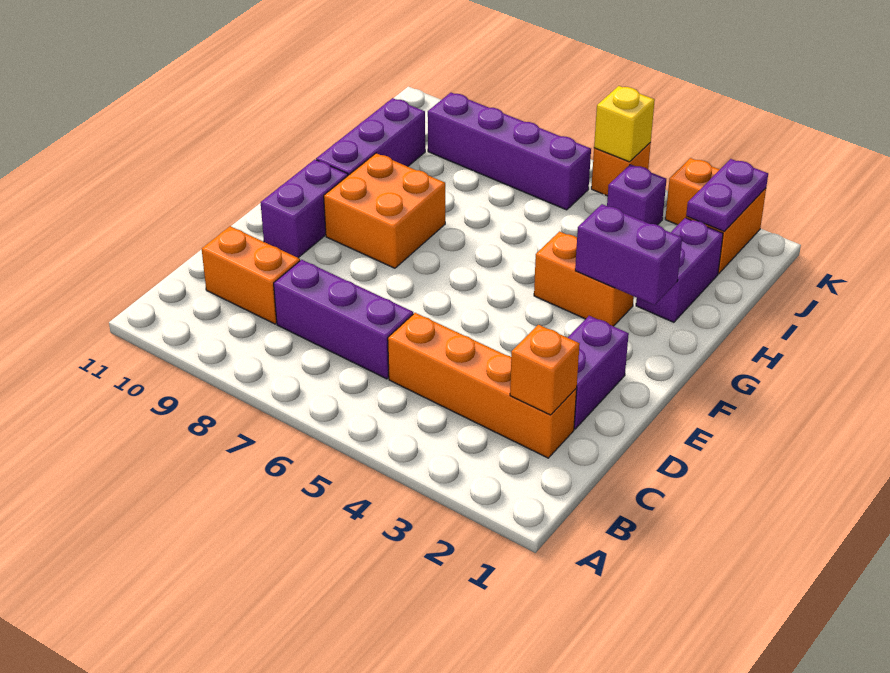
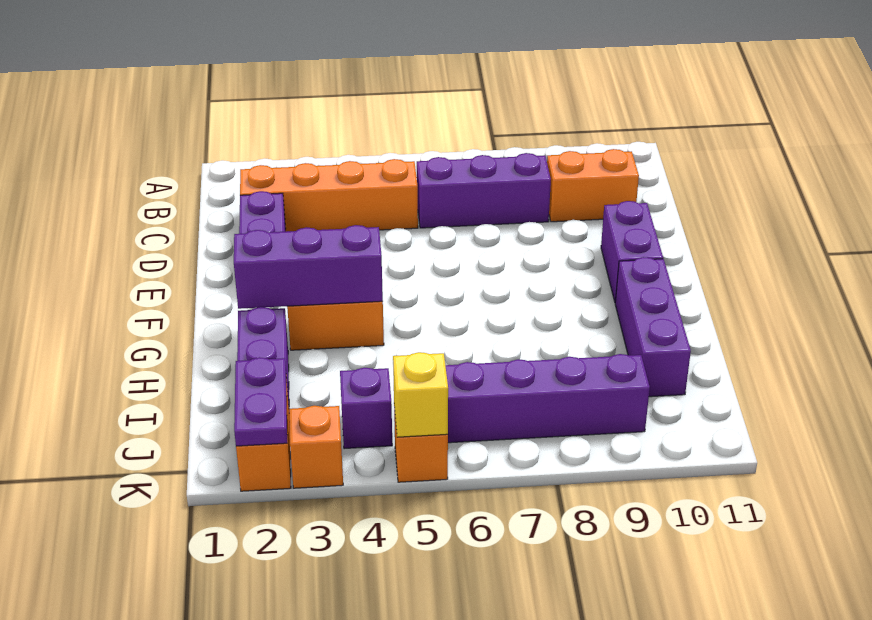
orange brick C2 level 2 -> none
orange brick F8:G9 level 1 -> none
purple brick G2:G3 level 2 -> purple brick G2:G4 level 2

